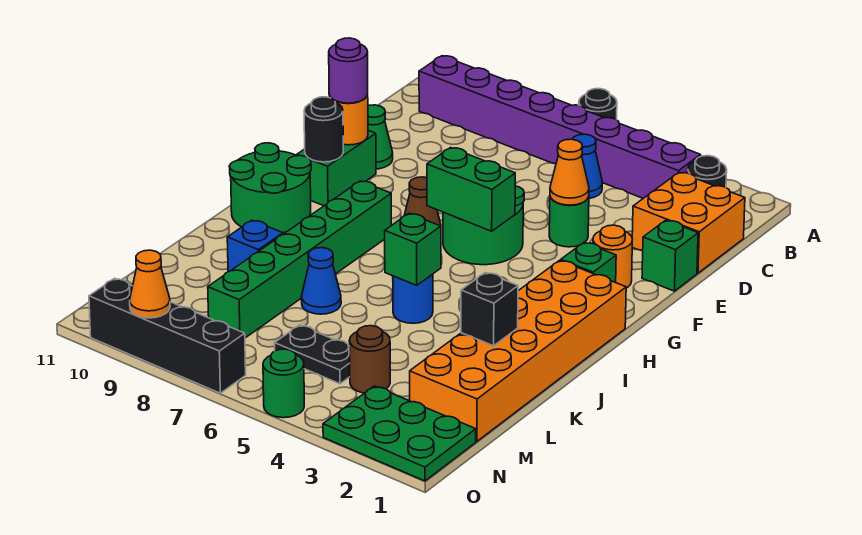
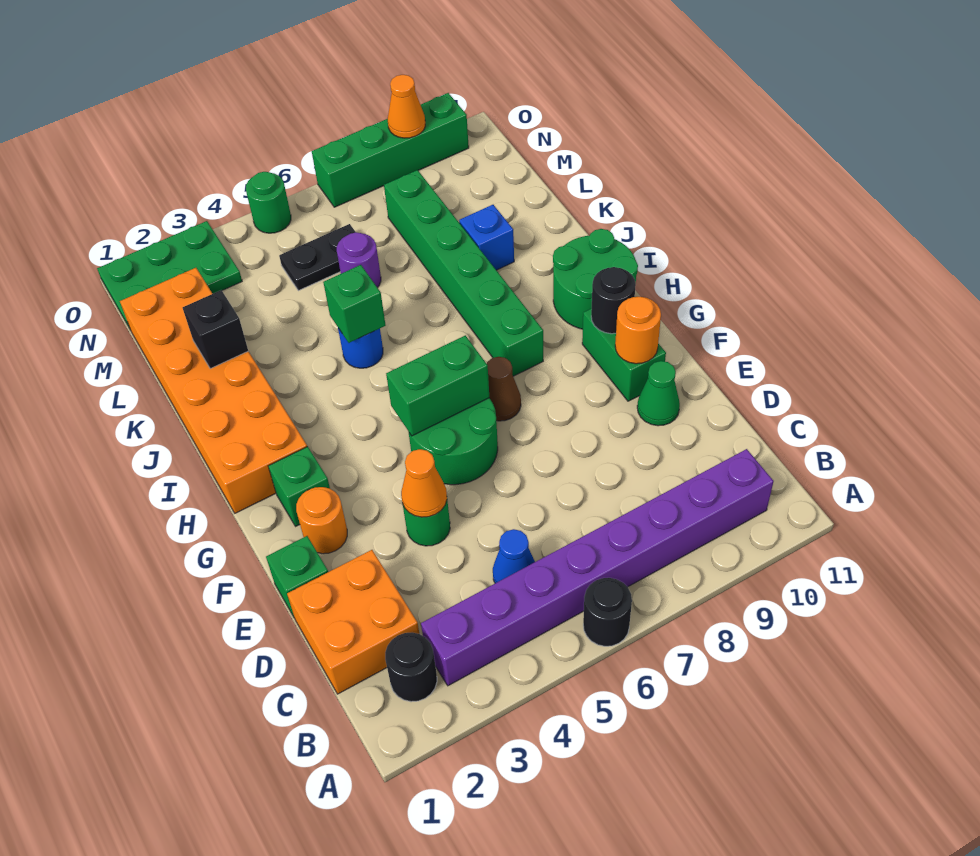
purple round brick F10 level 3 -> purple round brick L6 level 1
blue cone K7 level 1 -> none
brown round brick M4 level 1 -> none
black brick O7:O10 level 1 -> green brick O7:O10 level 1

